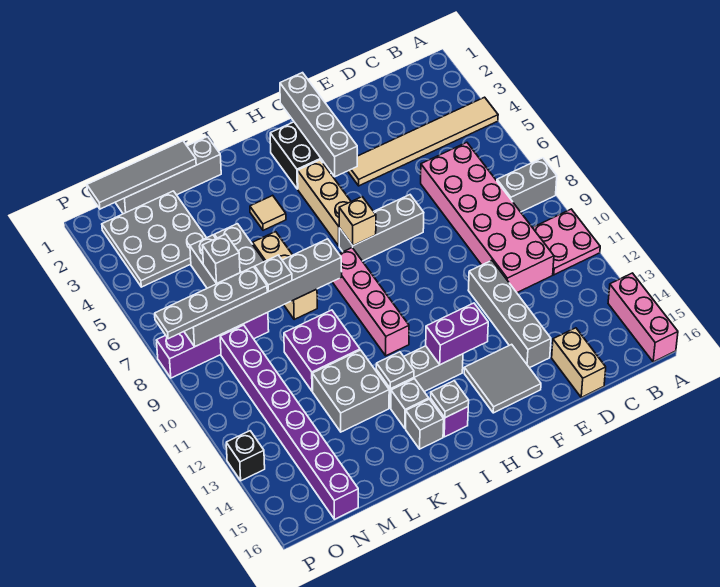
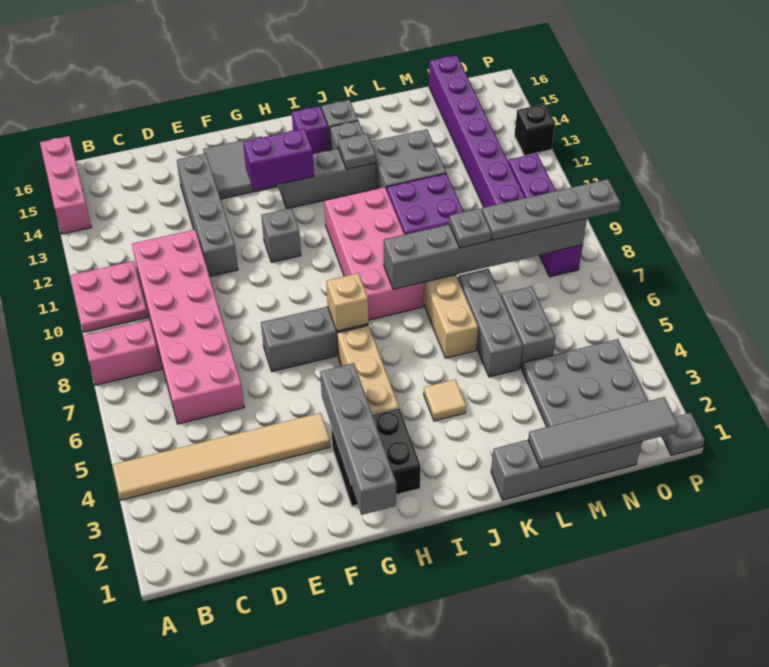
grey brick A8:B8 level 1 -> pink brick A8:B8 level 1
tan brick D15:D16 level 1 -> none
pink brick I8:I11 level 1 -> pink brick I8:J11 level 1
grey plate I15 level 2 -> grey plate P1 level 1
grey brick M6 level 2 -> grey brick G11 level 1
purple brick M8:P8 level 1 -> purple brick O8:O11 level 1

